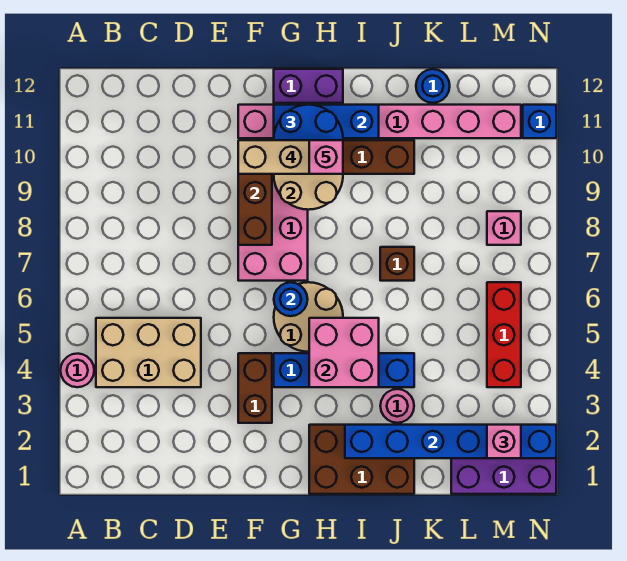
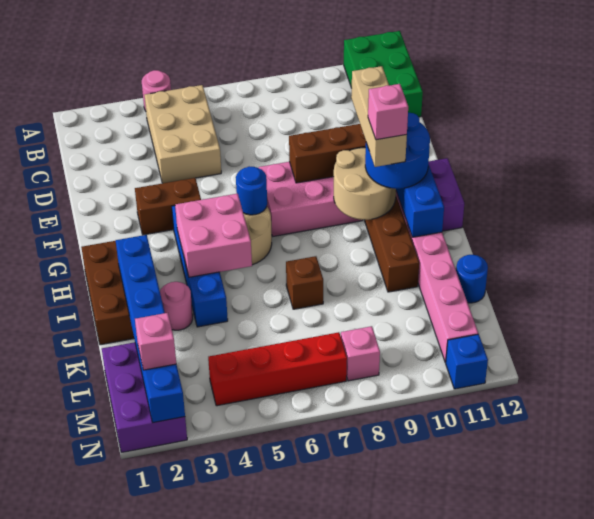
none -> green brick A11:C12 level 1
red brick M4:M6 level 1 -> red brick M4:M7 level 1

